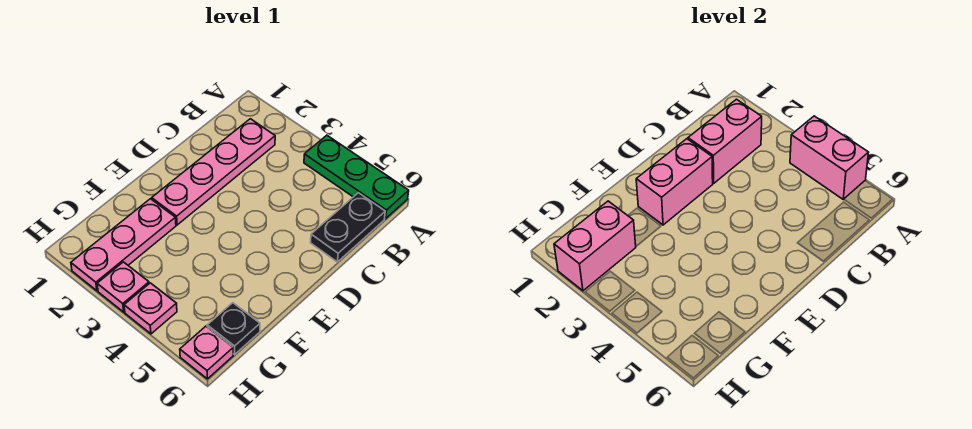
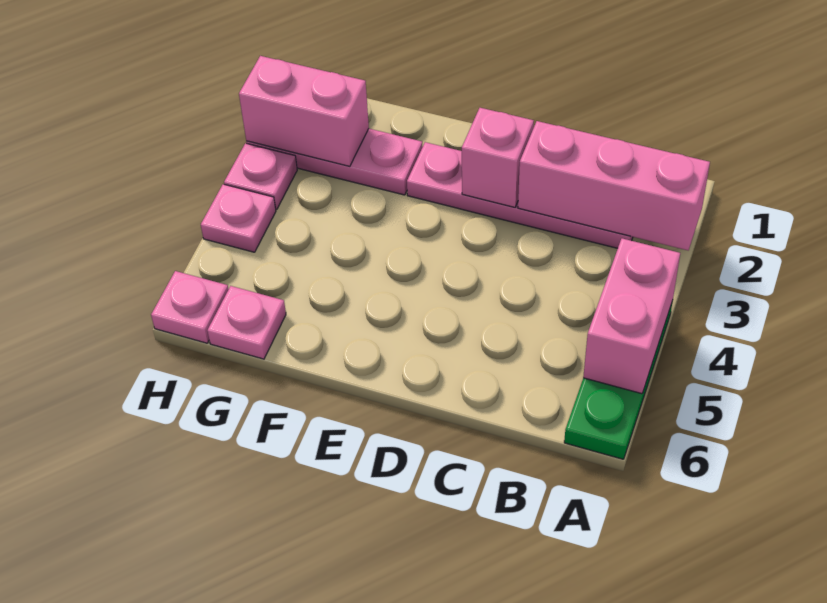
pink brick B2:C2 level 2 -> pink brick A2:C2 level 2
black plate B6:C6 level 1 -> none
pink brick D2:E2 level 2 -> pink brick D2 level 2
black plate G6 level 1 -> pink plate G6 level 1

